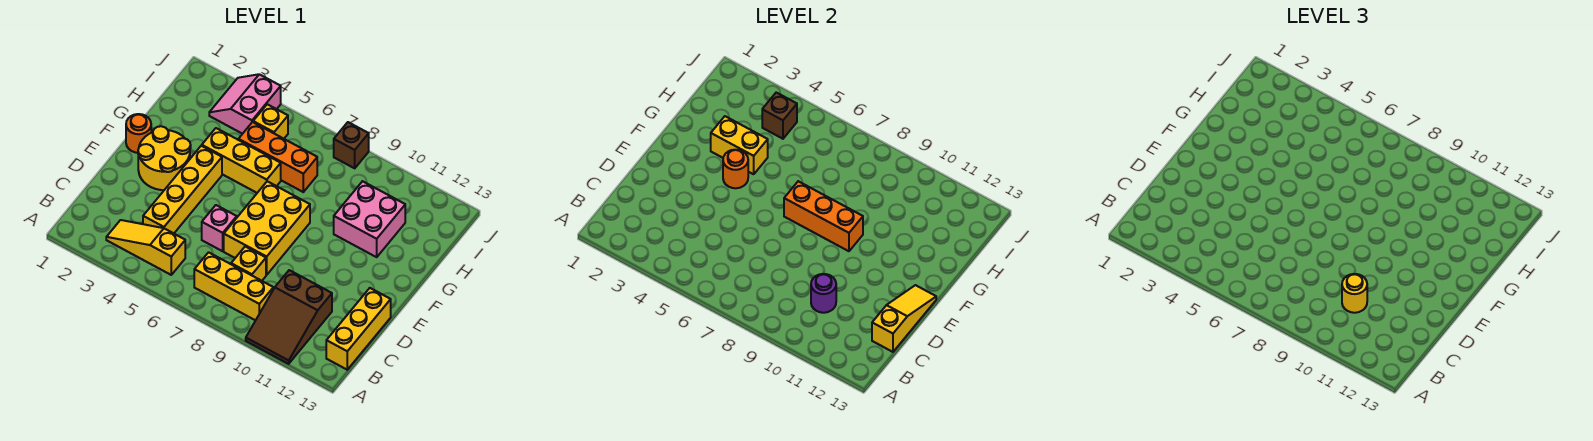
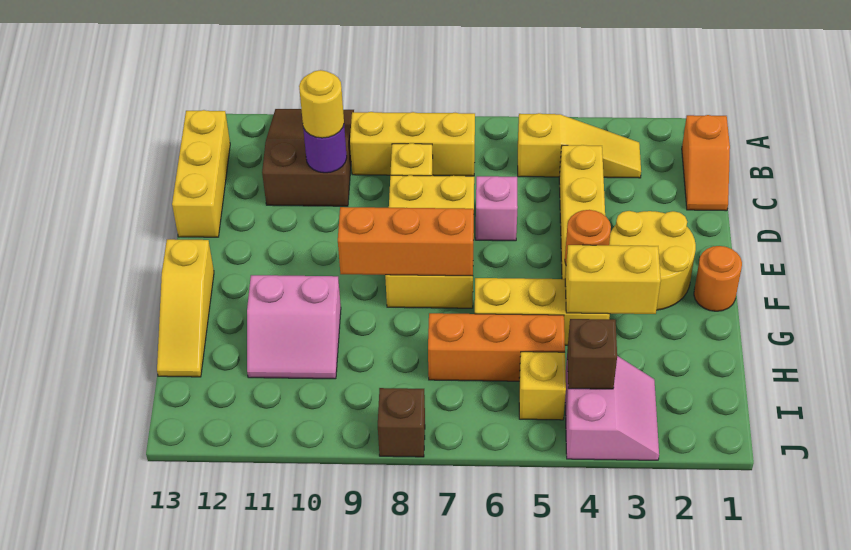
none -> orange slope B1:C1 level 1 top B
yellow slope C13:E13 level 2 top C -> yellow slope F13:H13 level 1 top F
pink brick G10:H11 level 1 -> pink slope G10:H11 level 1 top G

